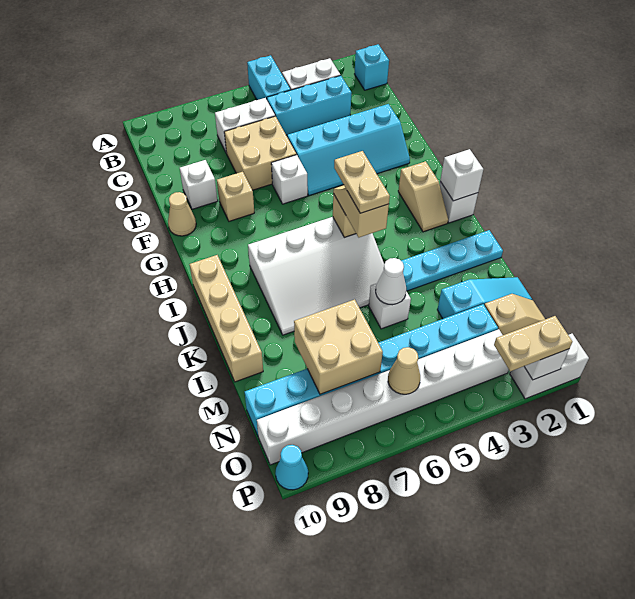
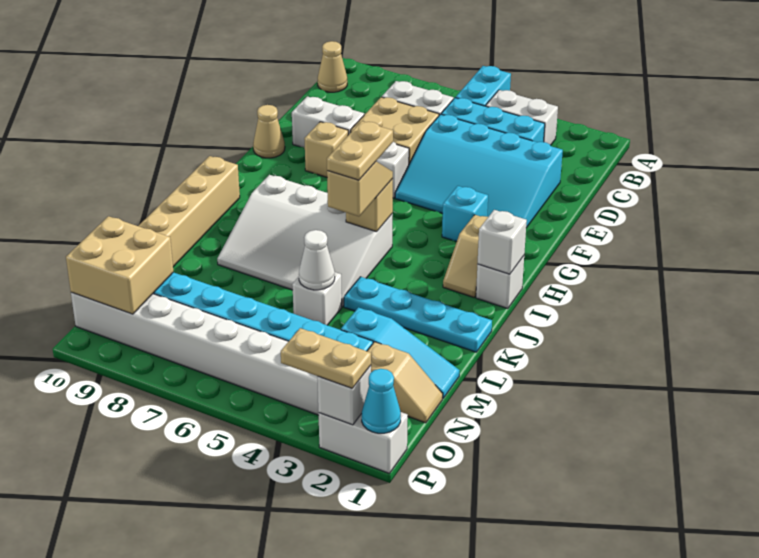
cyan brick B1 level 1 -> cyan brick G3 level 1
cyan slope E2:F5 level 1 top E -> cyan slope D2:F5 level 1 top D
white brick E9 level 1 -> white brick E8:E9 level 1
tan brick M7:N8 level 2 -> tan brick N9:O10 level 2
tan cone O6 level 2 -> tan cone B10 level 1
cyan cone P10 level 1 -> cyan cone P1 level 2

